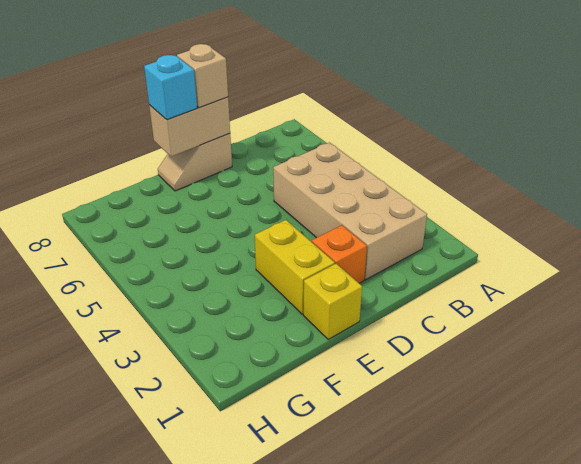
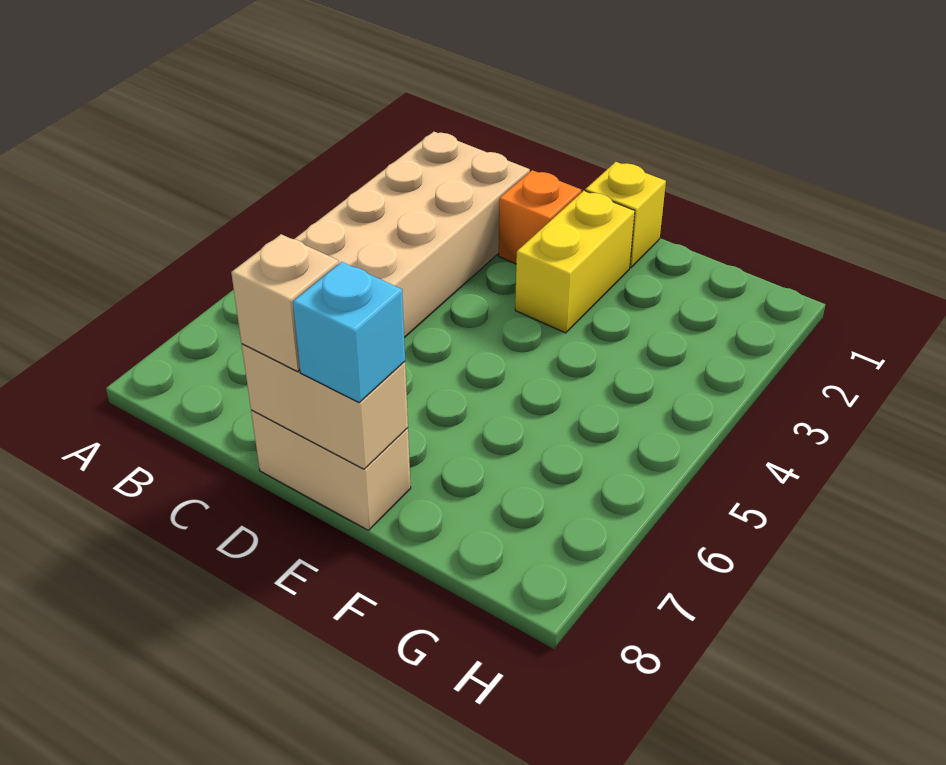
tan slope D8:E8 level 1 top D -> tan brick D8:E8 level 1

